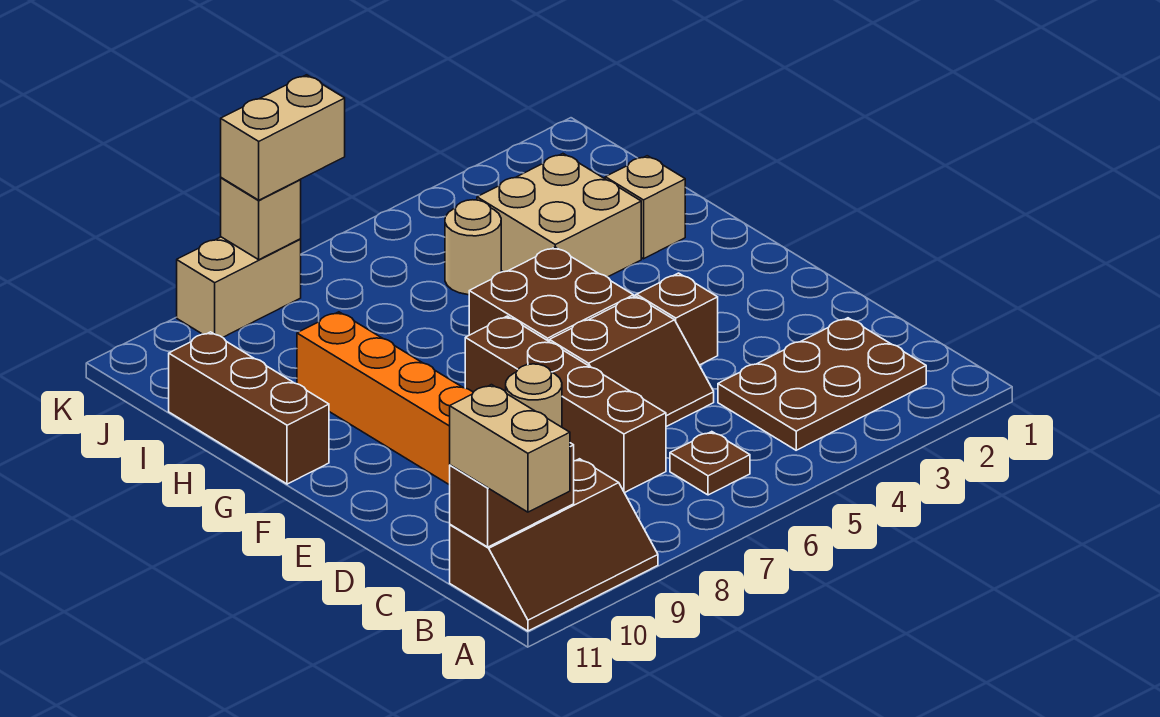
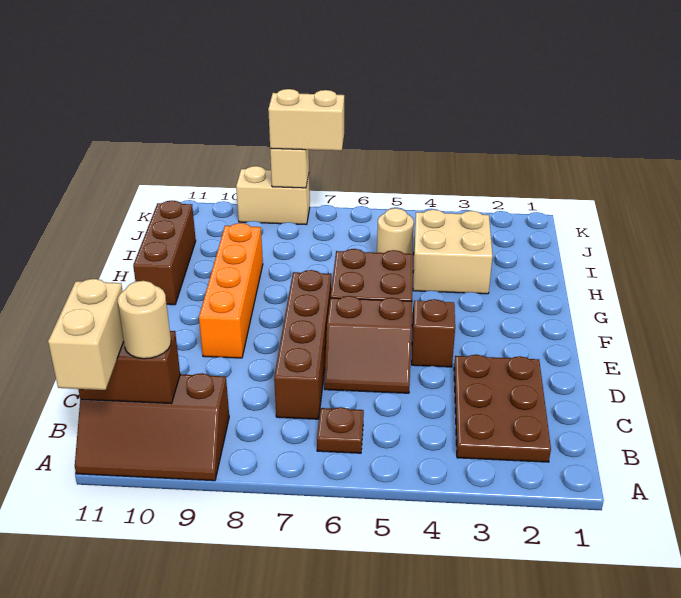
brown plate B2:C4 level 1 -> brown plate B2:D3 level 1
tan brick H2 level 1 -> none

